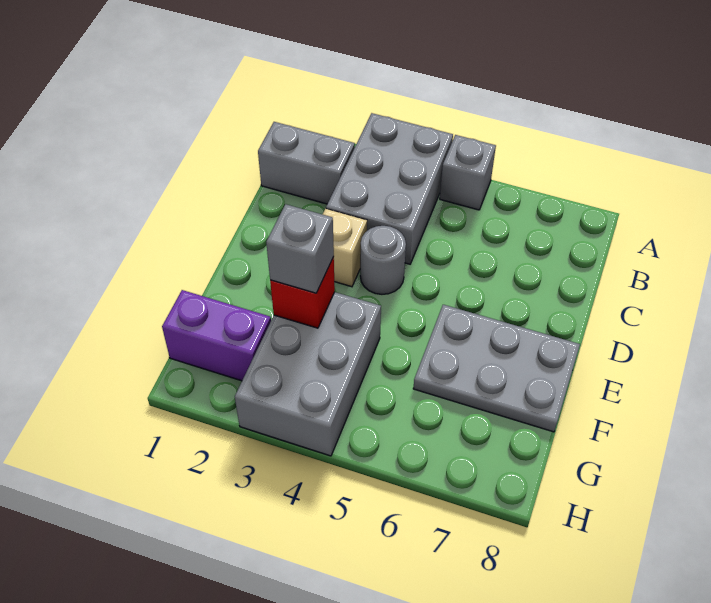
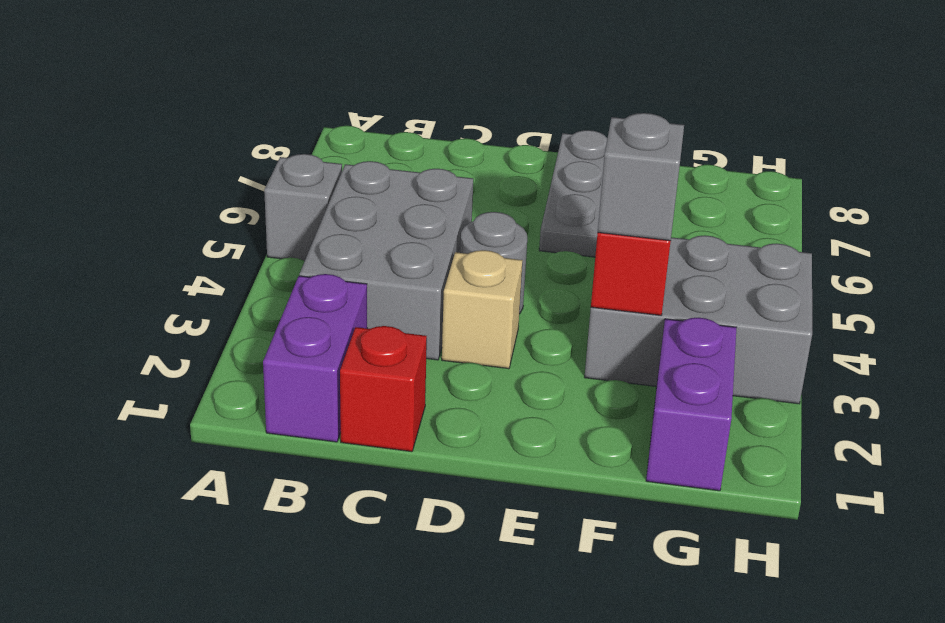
grey brick A3:C4 level 1 -> grey brick B3:C5 level 1
grey brick B1:B2 level 1 -> purple brick B1:B2 level 1
none -> red brick C1 level 1

